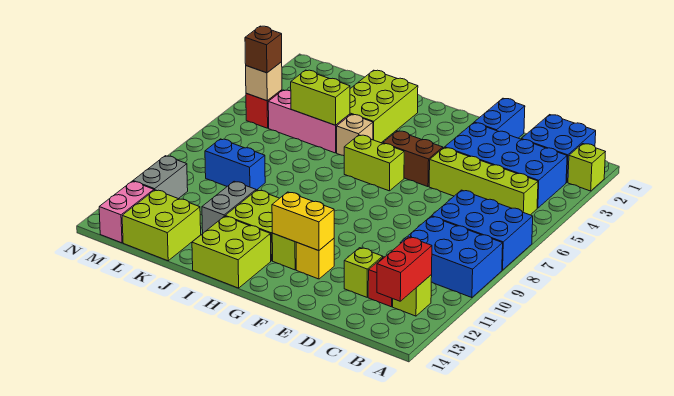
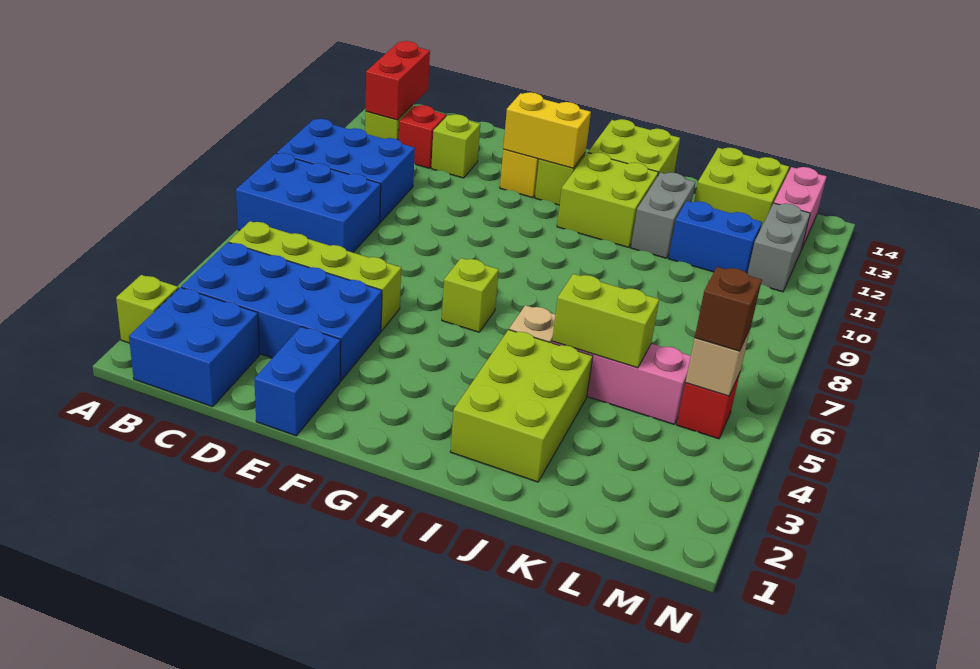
brown brick F5:G5 level 1 -> none
lime brick G6:H6 level 1 -> lime brick G6 level 1
blue brick K9:L9 level 1 -> blue brick K11:L11 level 1

